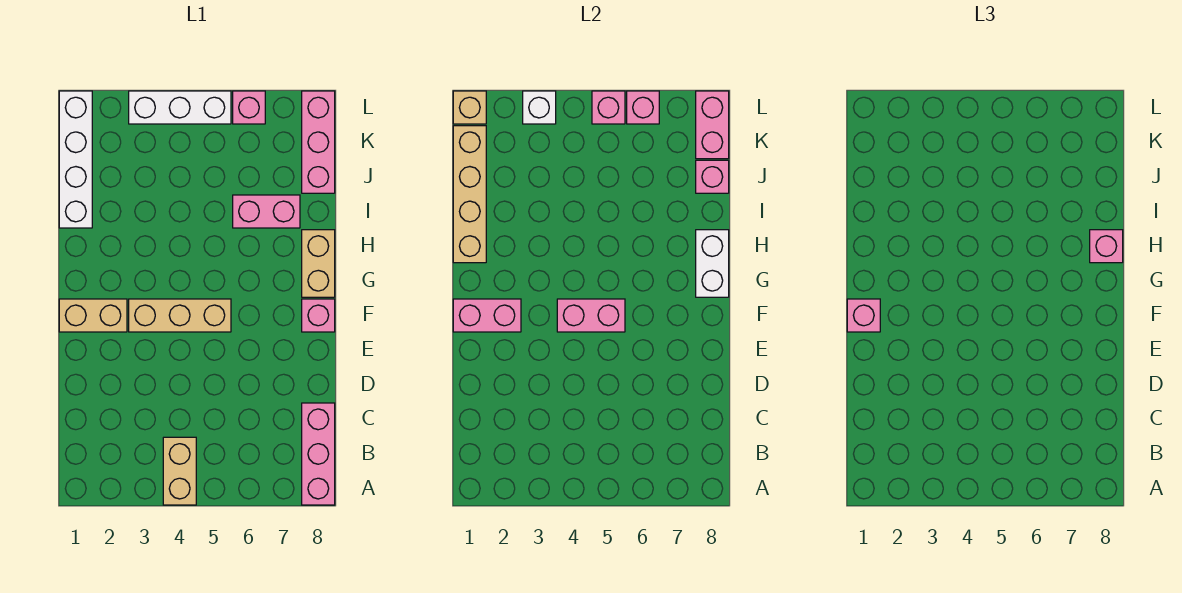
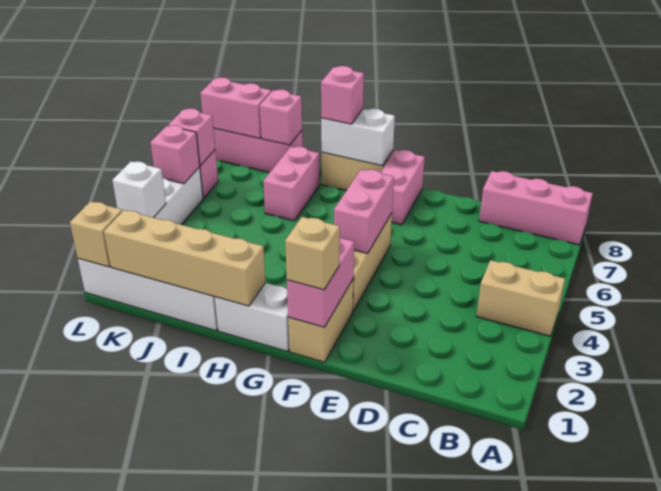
pink brick F1 level 3 -> tan brick F1 level 3
pink brick F8 level 1 -> pink brick F7:F8 level 1
none -> white brick G1:H1 level 1

